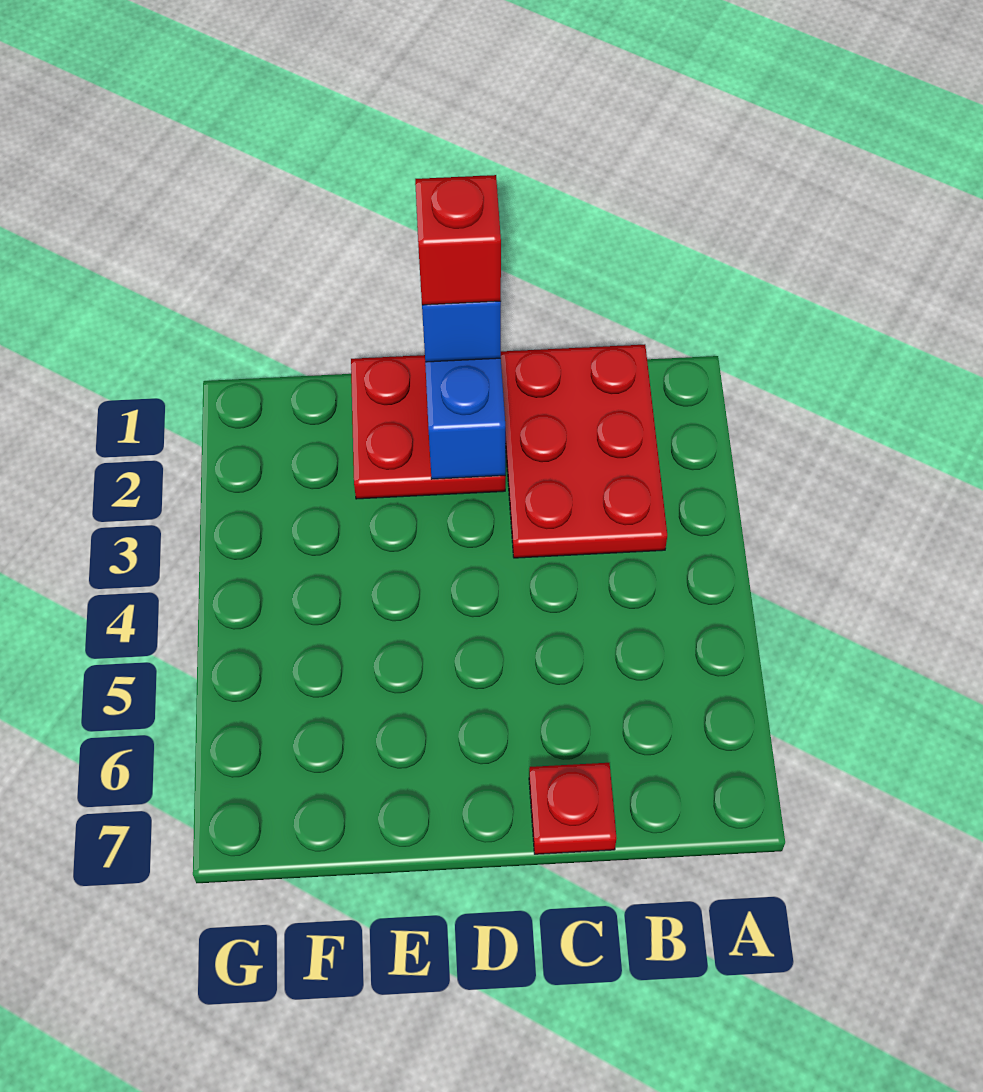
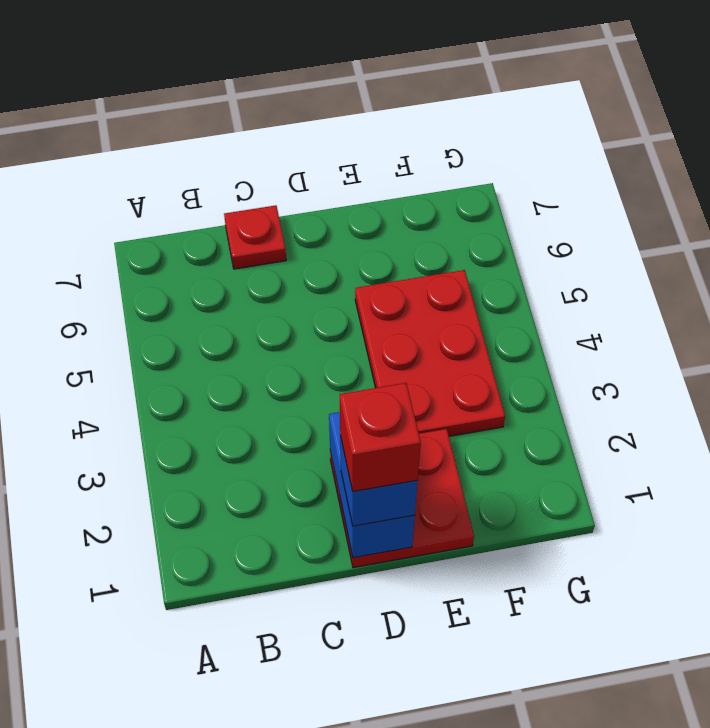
red plate B1:C3 level 1 -> red plate E3:F5 level 1

